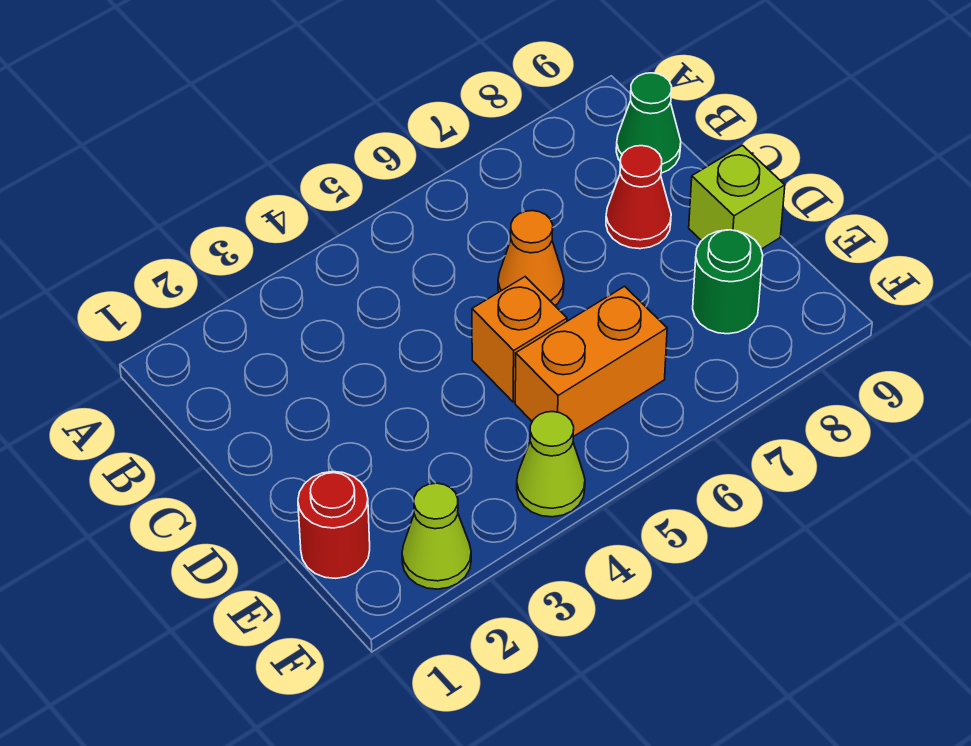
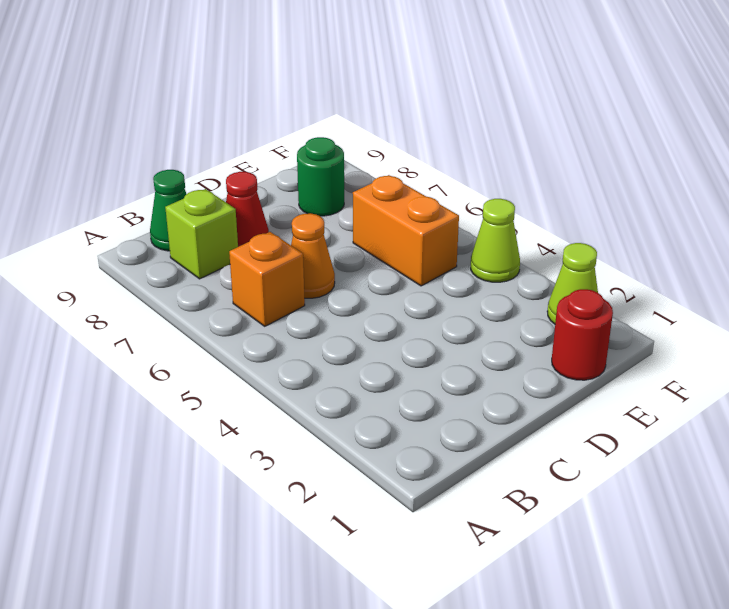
orange brick D5 level 1 -> orange brick B6 level 1
lime brick D9 level 1 -> lime brick B8 level 1

